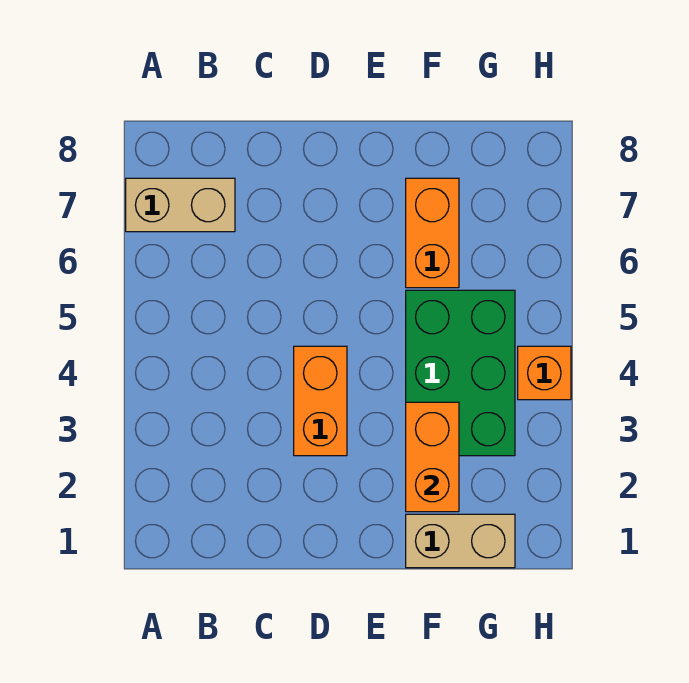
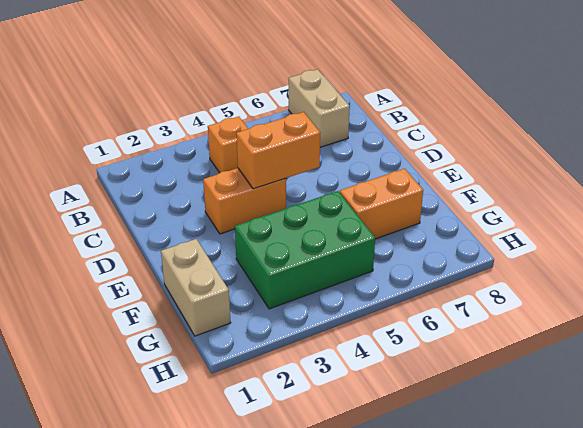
orange brick F2:F3 level 2 -> orange brick D4:D5 level 2
orange brick H4 level 1 -> orange brick B4 level 1

